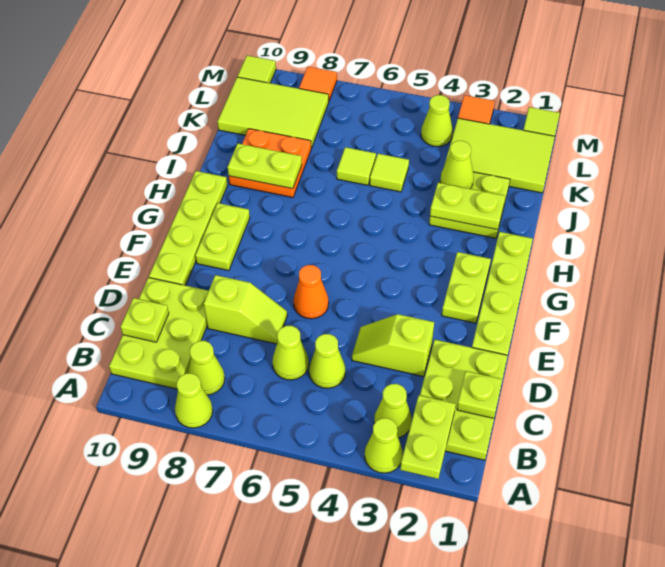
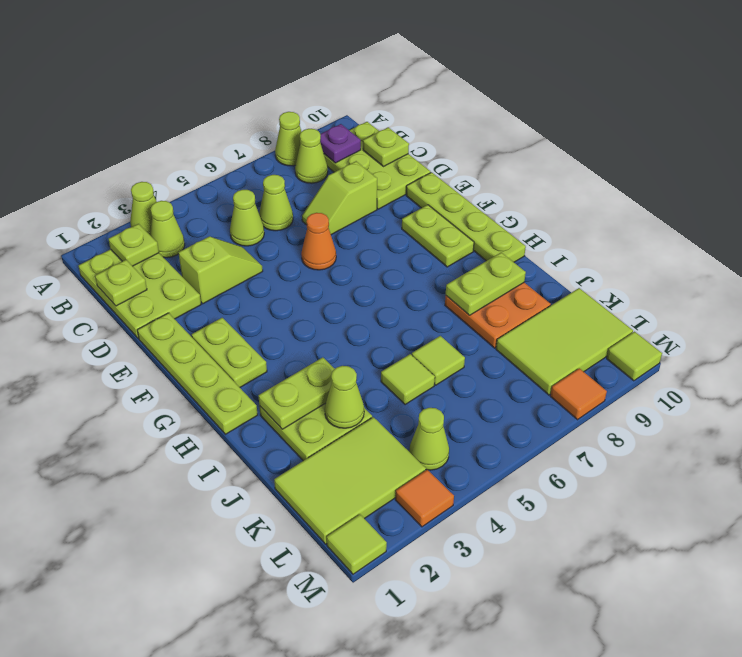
lime plate A2:B2 level 2 -> lime plate B2 level 2
none -> purple plate B9 level 2

